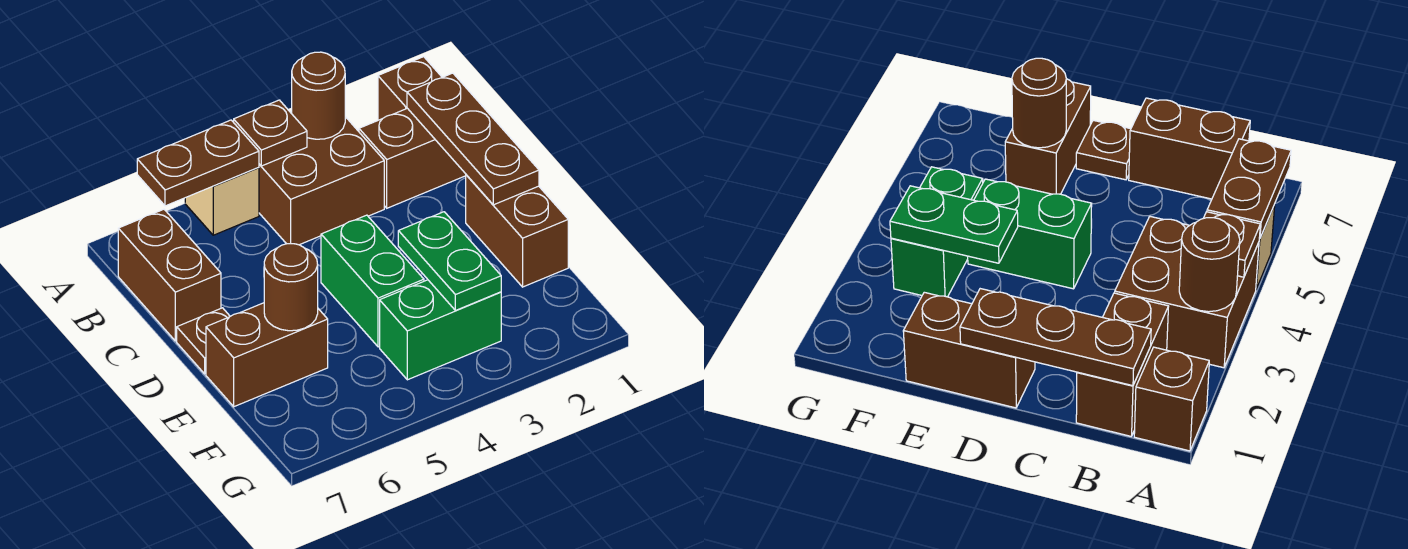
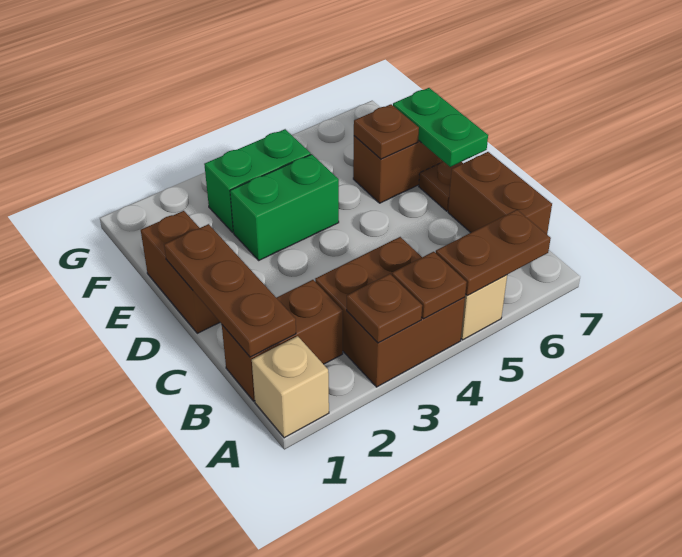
brown brick A1 level 1 -> tan brick A1 level 1
brown round brick A3 level 2 -> brown plate A3 level 2
green brick D4:E4 level 1 -> green brick E3:E4 level 1
green plate E3:F3 level 2 -> green plate D7:E7 level 2
brown round brick E6 level 2 -> brown plate E6 level 2

